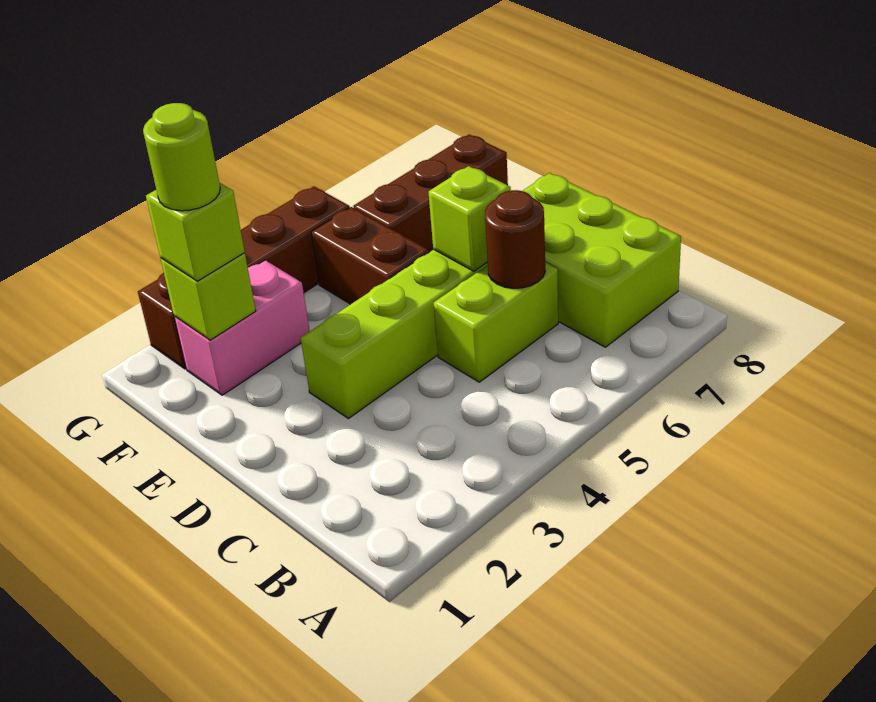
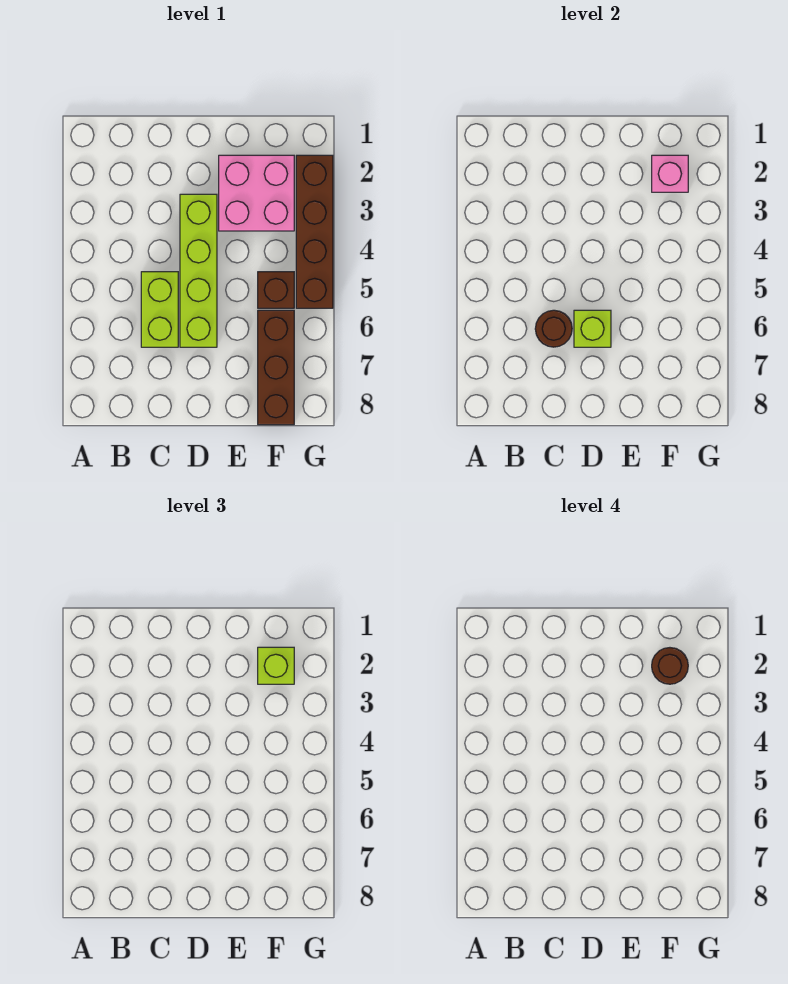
lime brick B7:D8 level 1 -> none
brown brick E5:F5 level 1 -> brown brick F5 level 1
pink brick F2:F3 level 1 -> pink brick E2:F3 level 1
lime brick F2 level 2 -> pink brick F2 level 2
lime round brick F2 level 4 -> brown round brick F2 level 4

